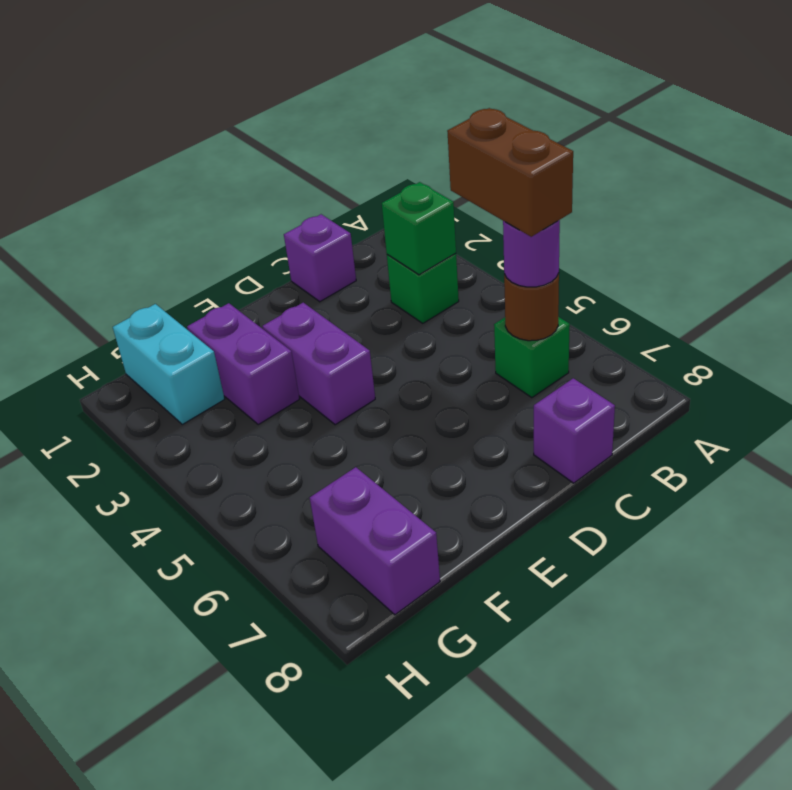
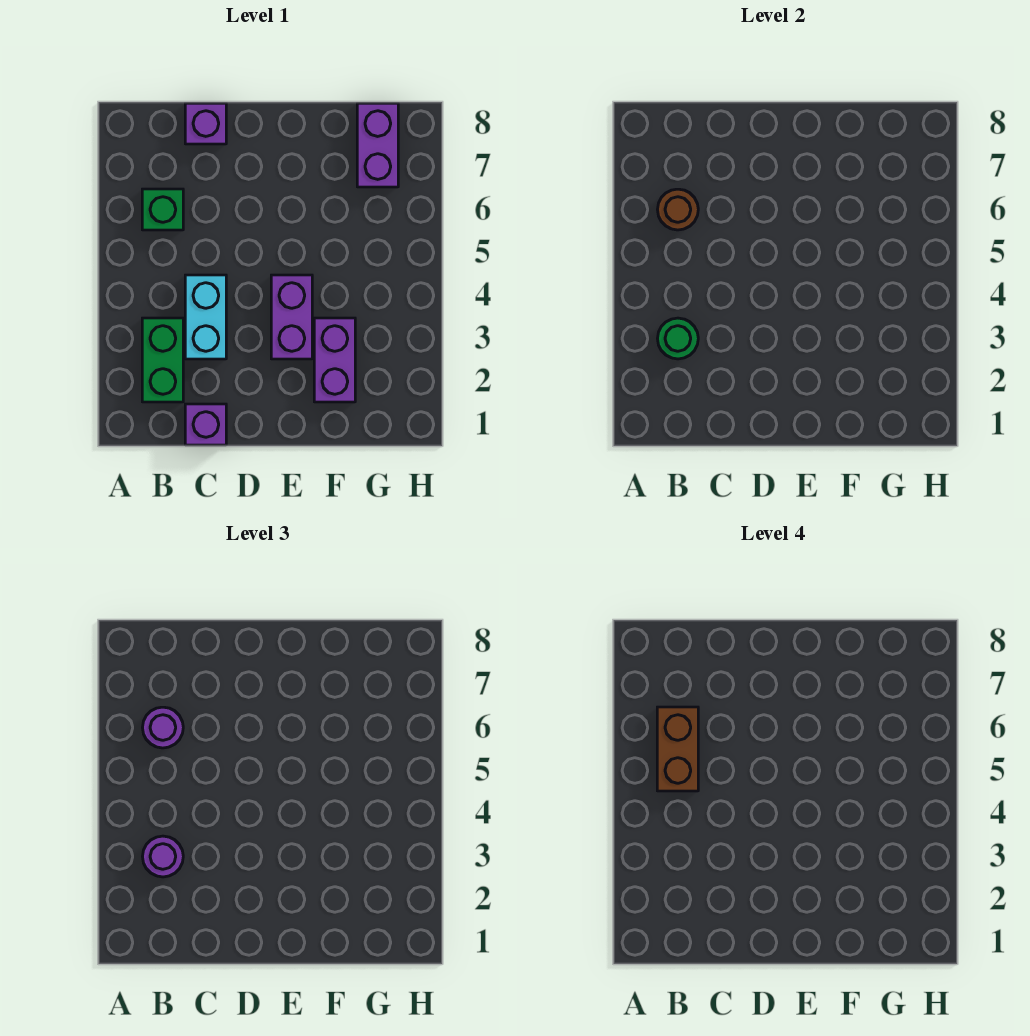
green brick B3 level 1 -> green brick B2:B3 level 1
green brick B3 level 2 -> green round brick B3 level 2
none -> purple round brick B3 level 3
cyan brick G1:G2 level 1 -> cyan brick C3:C4 level 1

